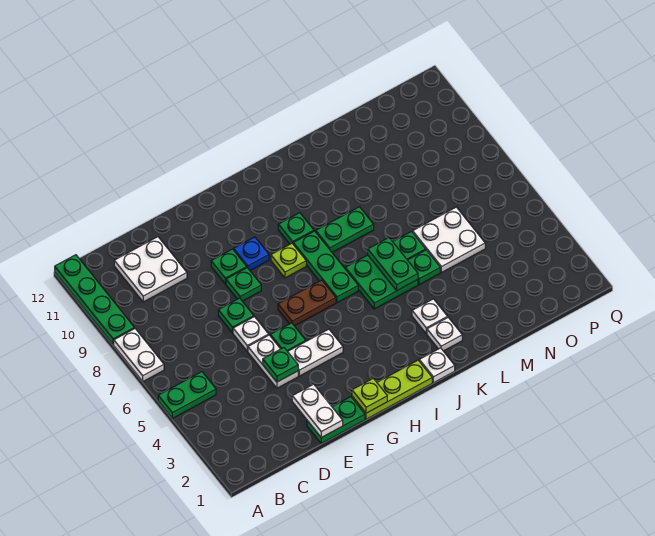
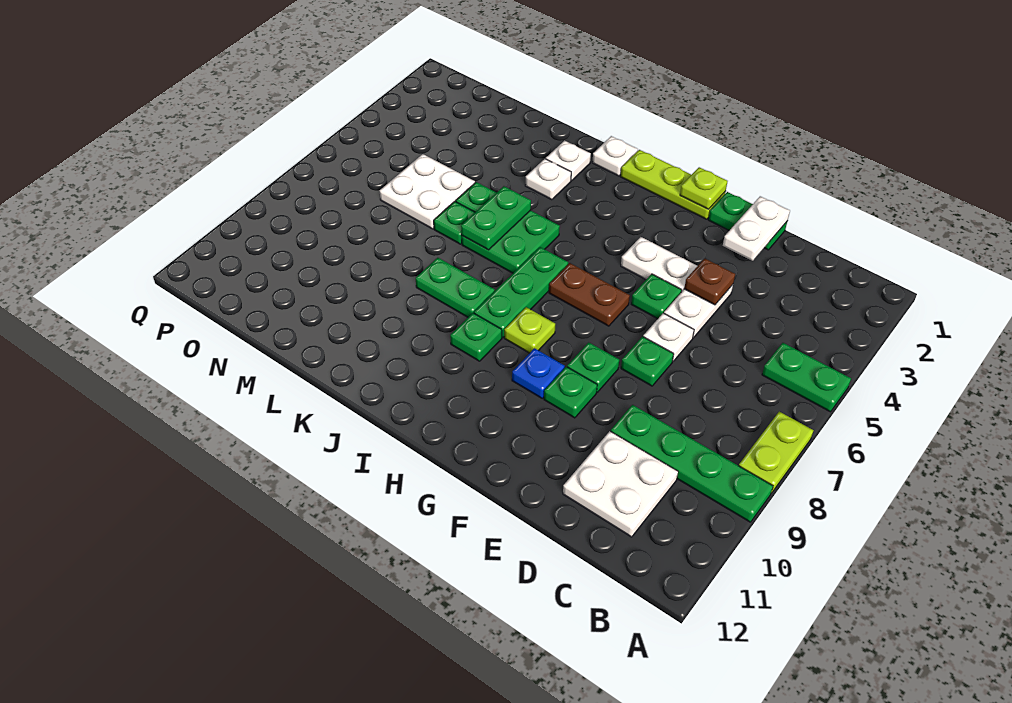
white plate A7:A8 level 1 -> lime plate A7:A8 level 1
green plate A9:A12 level 1 -> green plate A9:D9 level 1
green plate E4 level 2 -> brown plate E4 level 2

